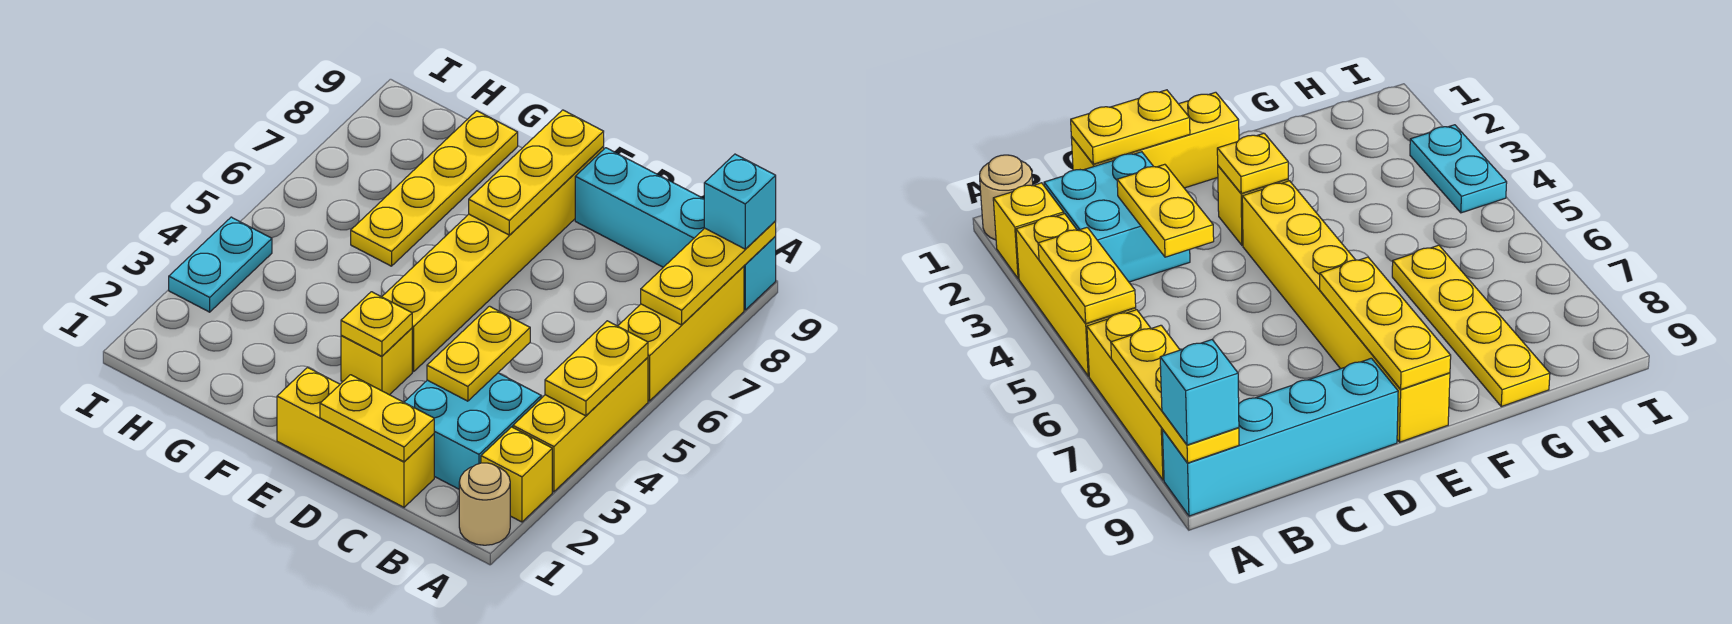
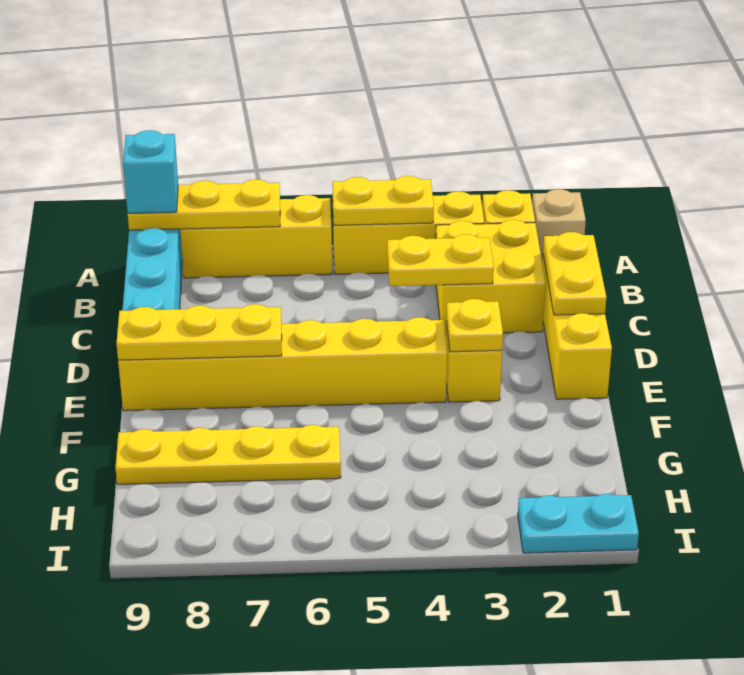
tan round brick A1 level 1 -> tan brick A1 level 1
cyan brick B2:C3 level 1 -> yellow brick B2:C3 level 1
cyan plate I3:I4 level 1 -> cyan plate I1:I2 level 1

